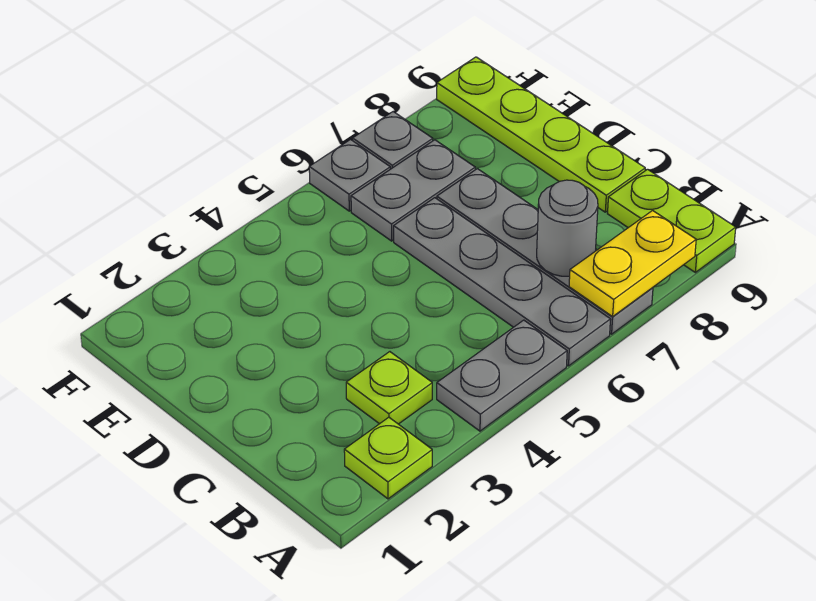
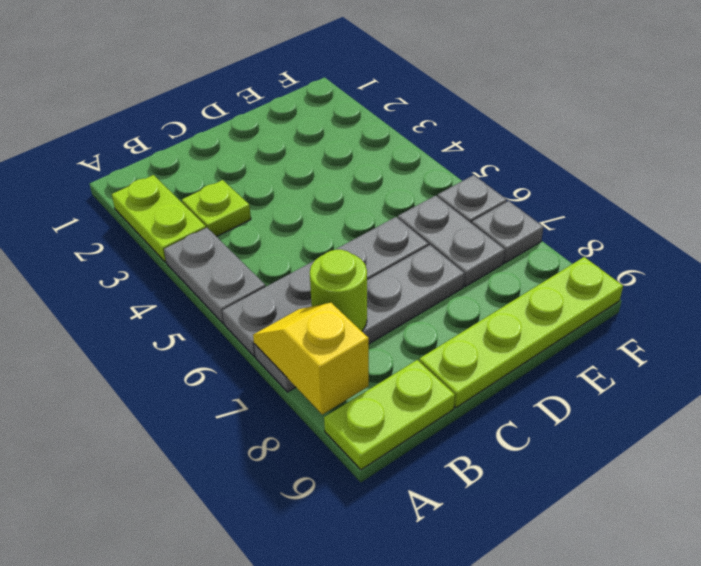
lime plate A2 level 1 -> lime plate A2:A3 level 1
yellow plate A7:A8 level 2 -> yellow slope A7:A8 level 2 top 8
grey round brick B7 level 2 -> lime round brick B7 level 2

